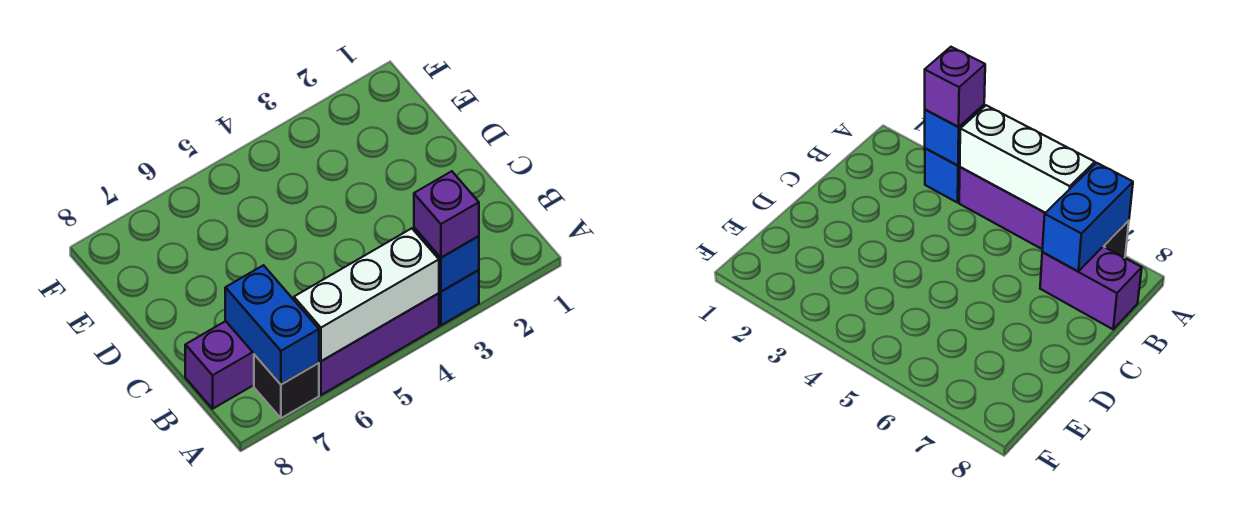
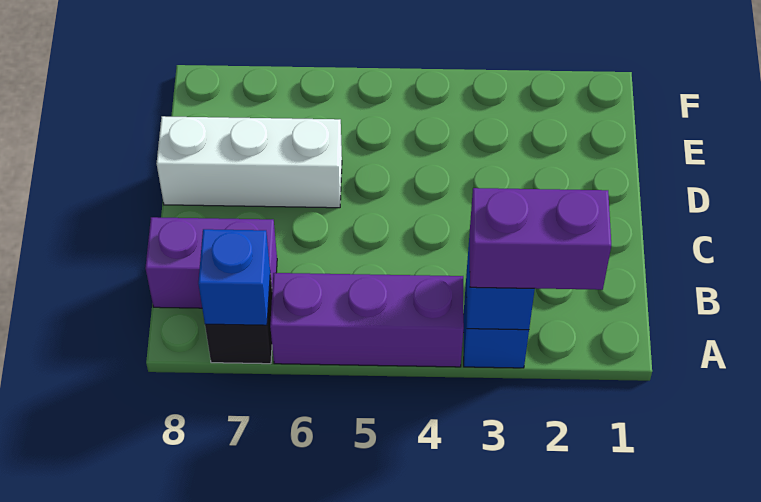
purple brick A3 level 3 -> purple brick A2:A3 level 3
white brick A4:A6 level 2 -> white brick D6:D8 level 1
blue brick A7:B7 level 2 -> blue brick A7 level 2

